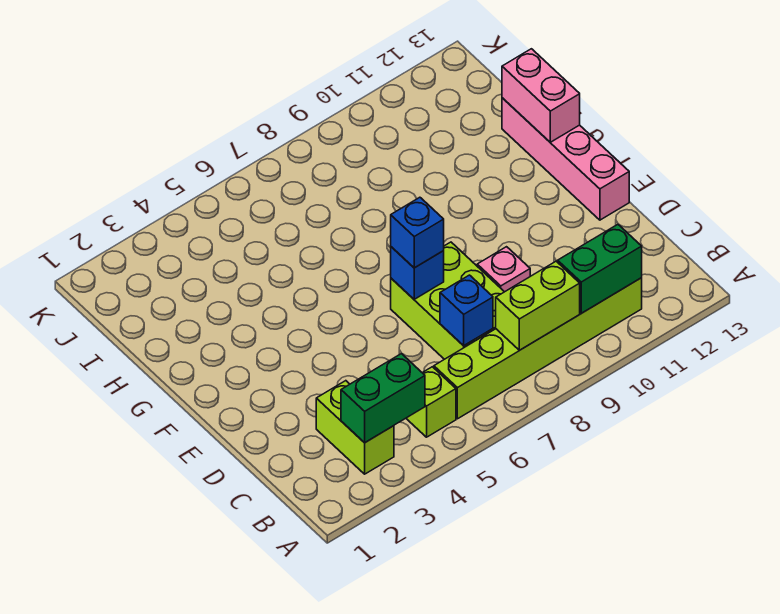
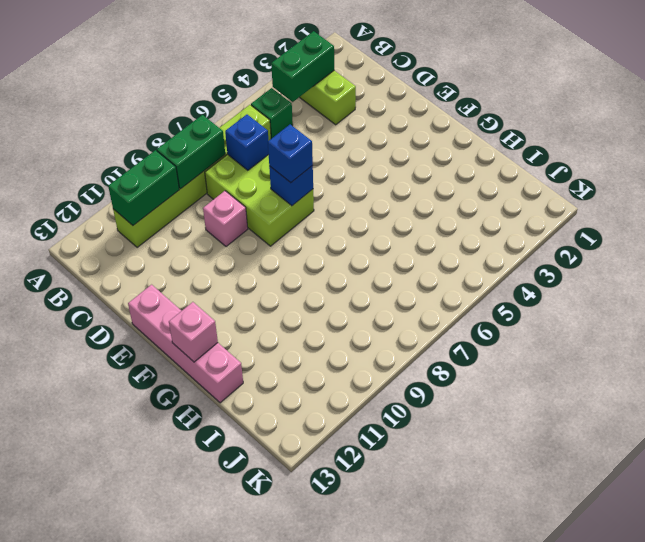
lime brick B5 level 1 -> green brick B5 level 1
lime brick B8:B9 level 2 -> green brick B8:B9 level 2
pink brick G13:H13 level 2 -> pink brick G13 level 2

